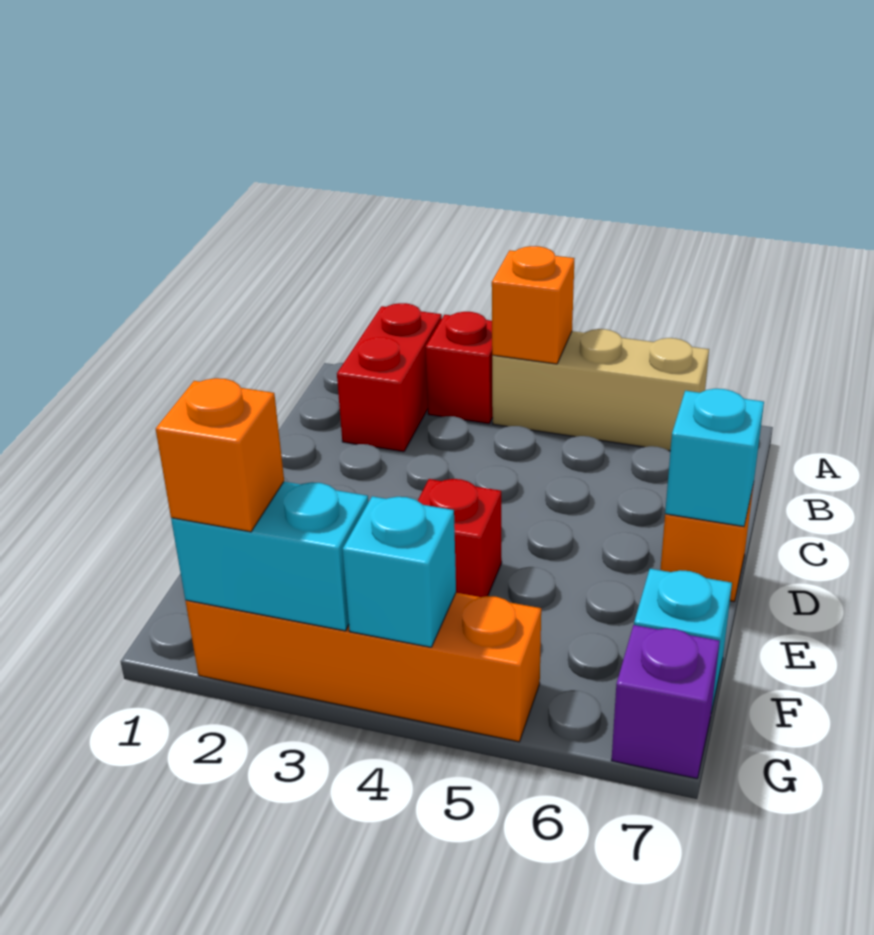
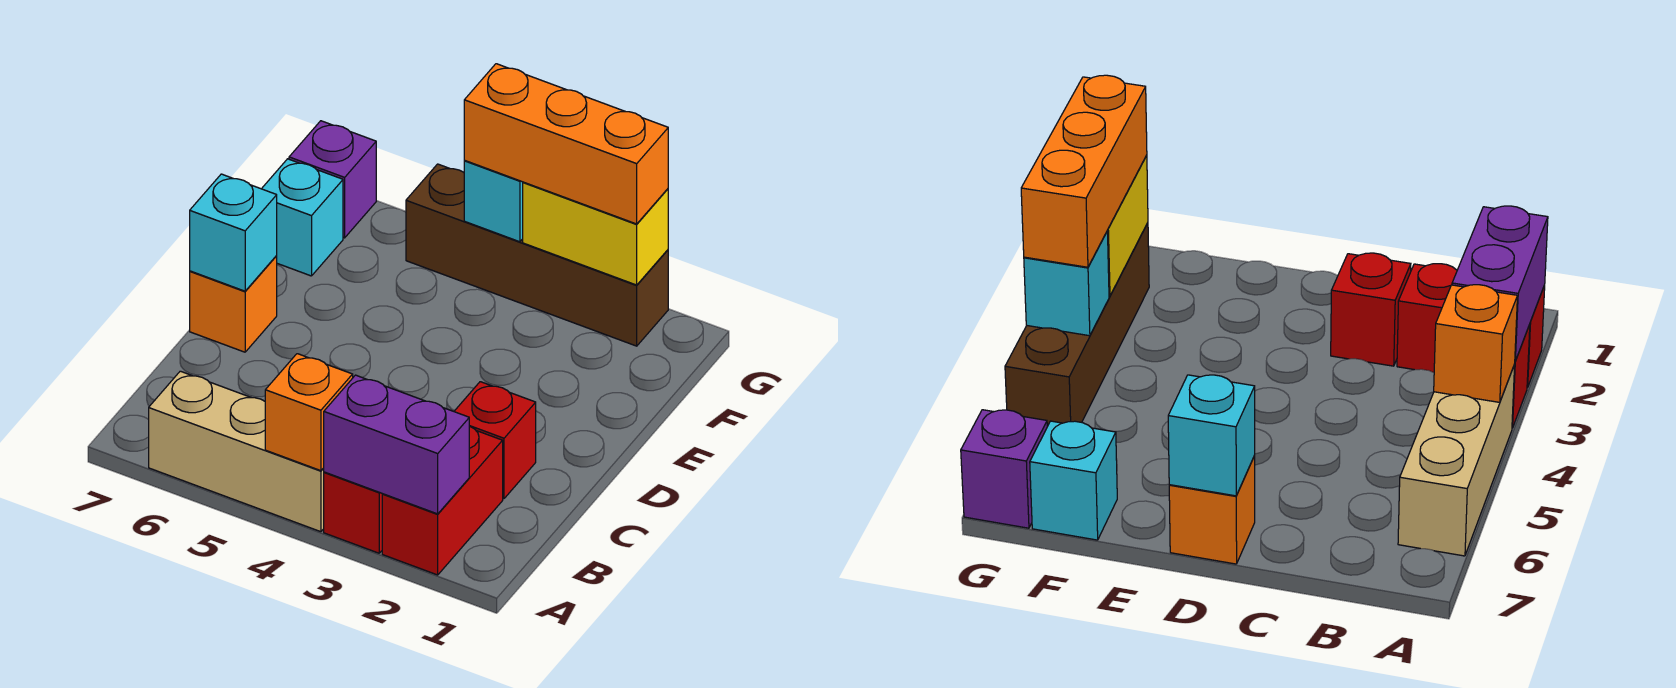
none -> purple brick A2:A3 level 2
red brick E4 level 1 -> red brick C2 level 1
orange brick G2:G5 level 1 -> brown brick G2:G5 level 1
cyan brick G2:G3 level 2 -> yellow brick G2:G3 level 2
orange brick G2 level 3 -> orange brick G2:G4 level 3

